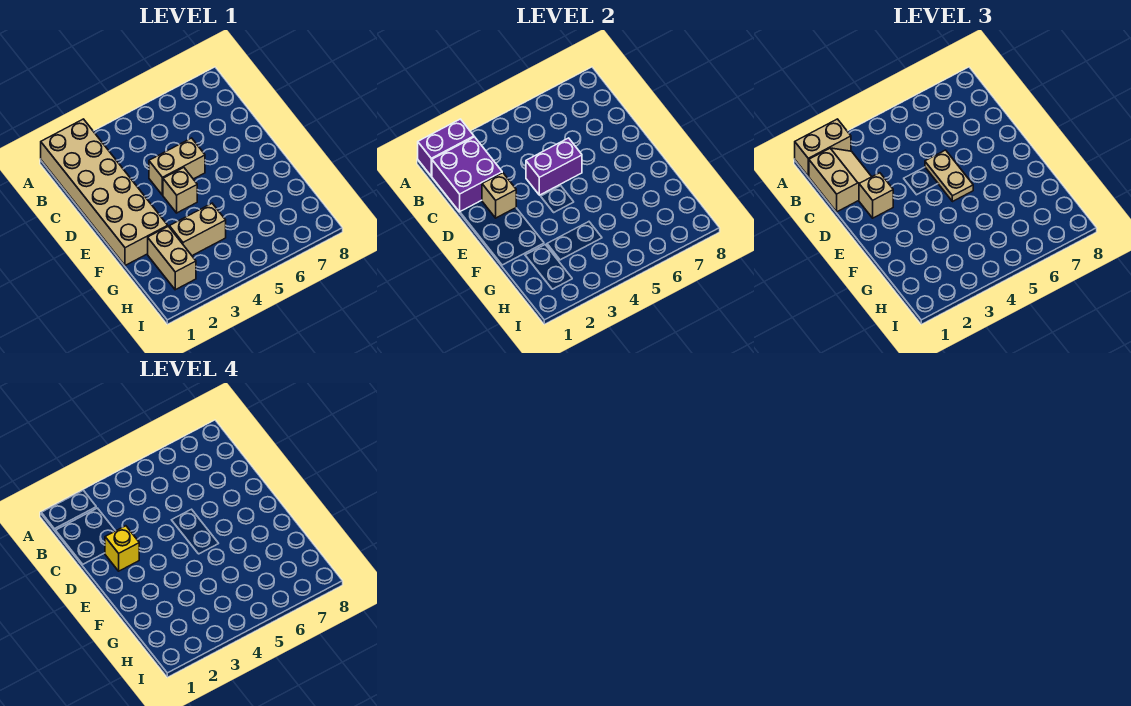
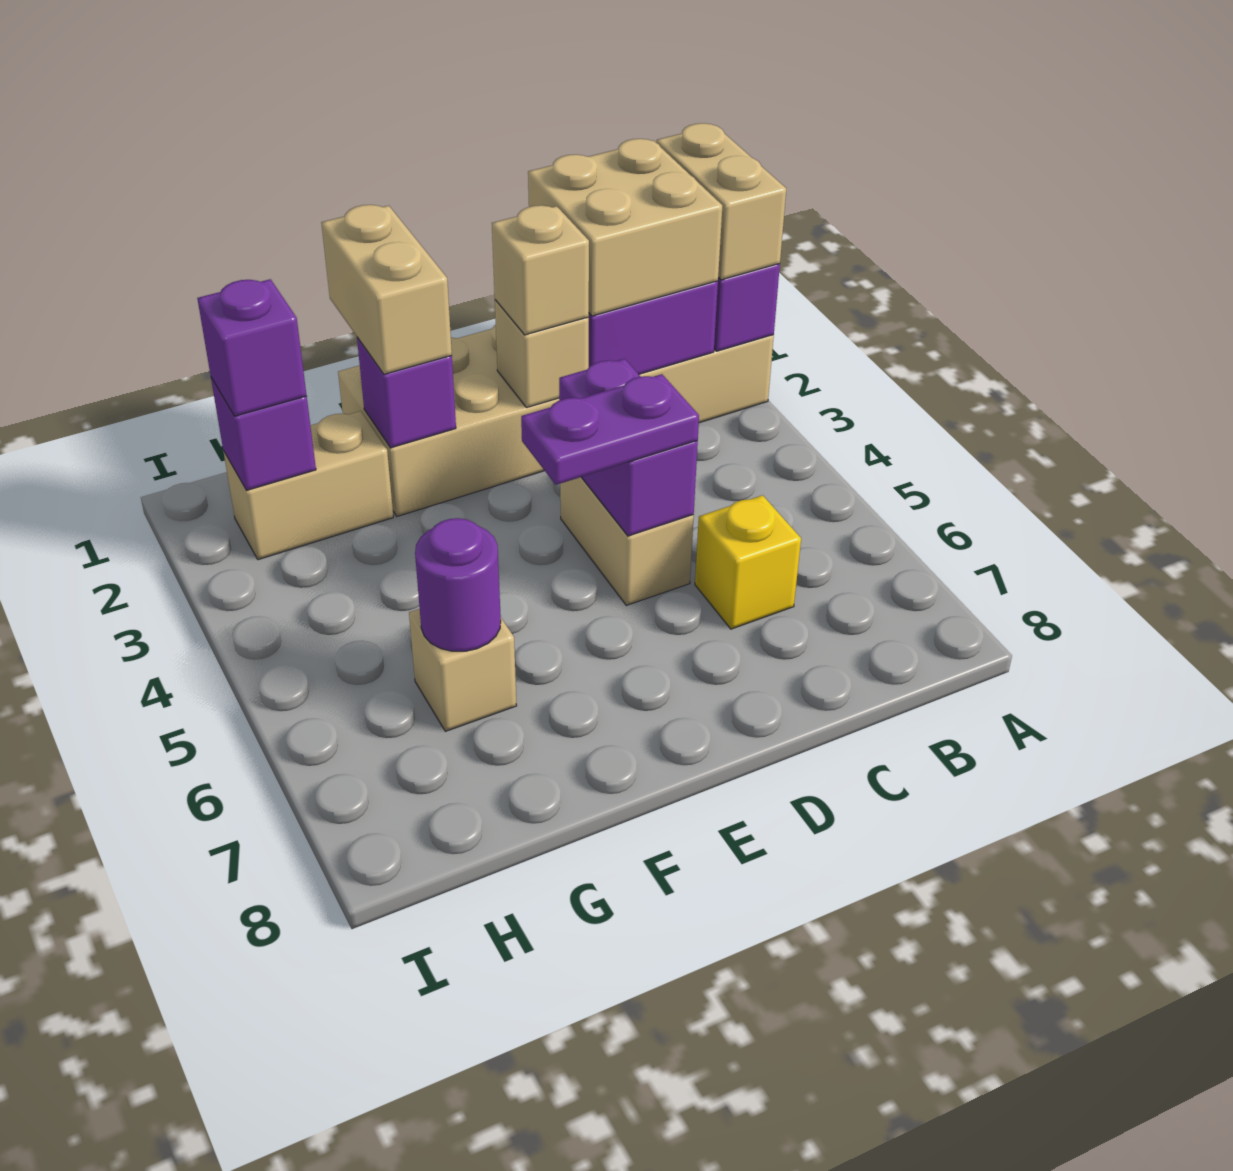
tan slope B1:C2 level 3 top 1 -> tan brick B1:C2 level 3
yellow brick D2 level 4 -> yellow brick C6 level 1
tan plate D5:E5 level 3 -> purple plate D5:E5 level 3
tan brick E4 level 1 -> tan brick G6 level 1
none -> purple brick F2 level 2
tan brick G3:G4 level 1 -> tan brick F1:F2 level 3
none -> purple round brick G6 level 2
none -> purple brick H2 level 2
none -> purple brick H2 level 3

